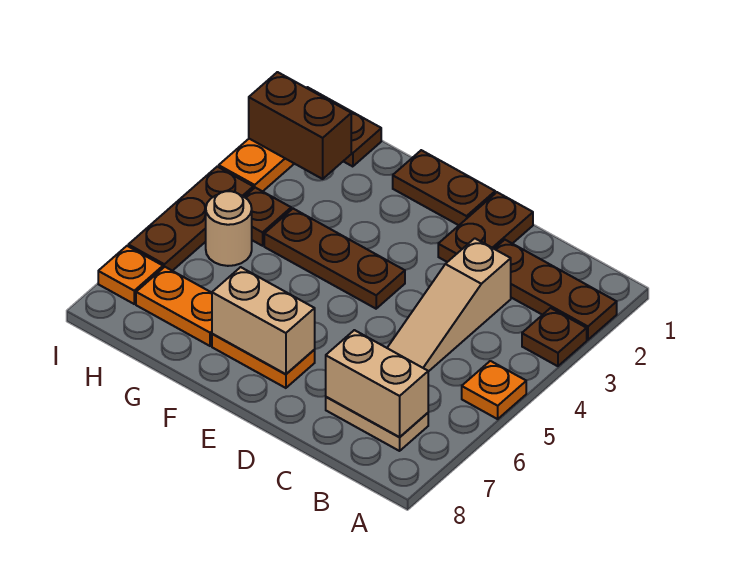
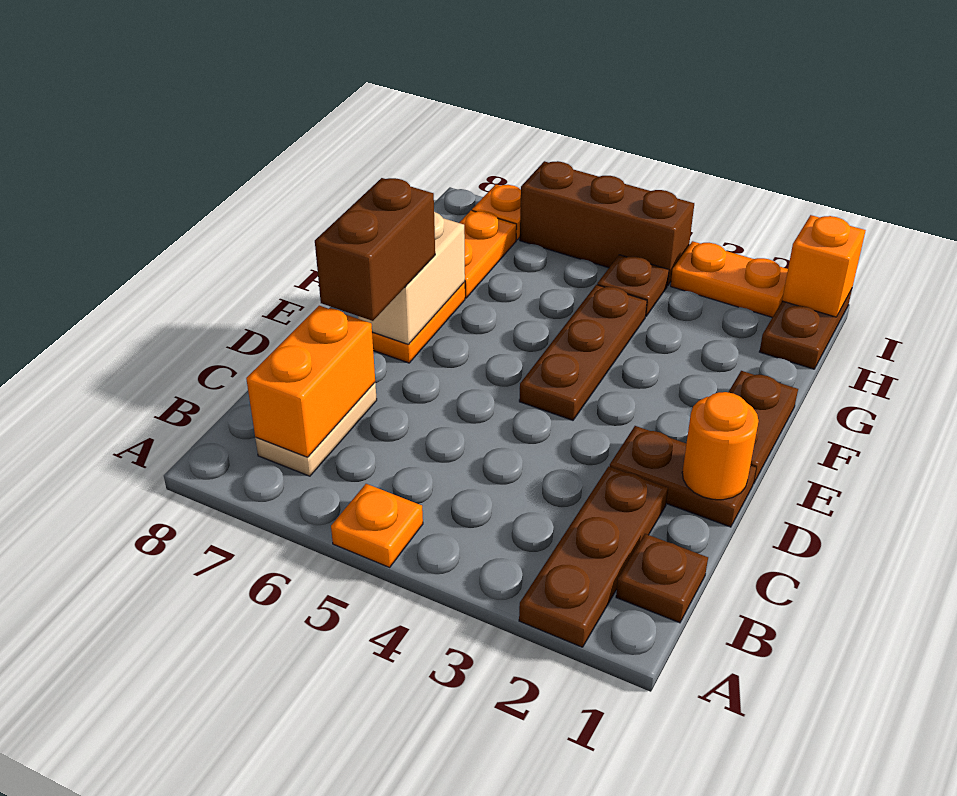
brown plate A3 level 1 -> brown plate B1 level 1
tan brick B7:C7 level 2 -> orange brick B7:C7 level 2
tan slope C3:C5 level 1 top 3 -> none
none -> orange round brick D1 level 2
brown brick H2:I2 level 2 -> brown brick D7:E7 level 3
tan round brick H5 level 1 -> none
none -> orange brick I1 level 2
brown plate I4:I6 level 1 -> brown brick I4:I6 level 1

